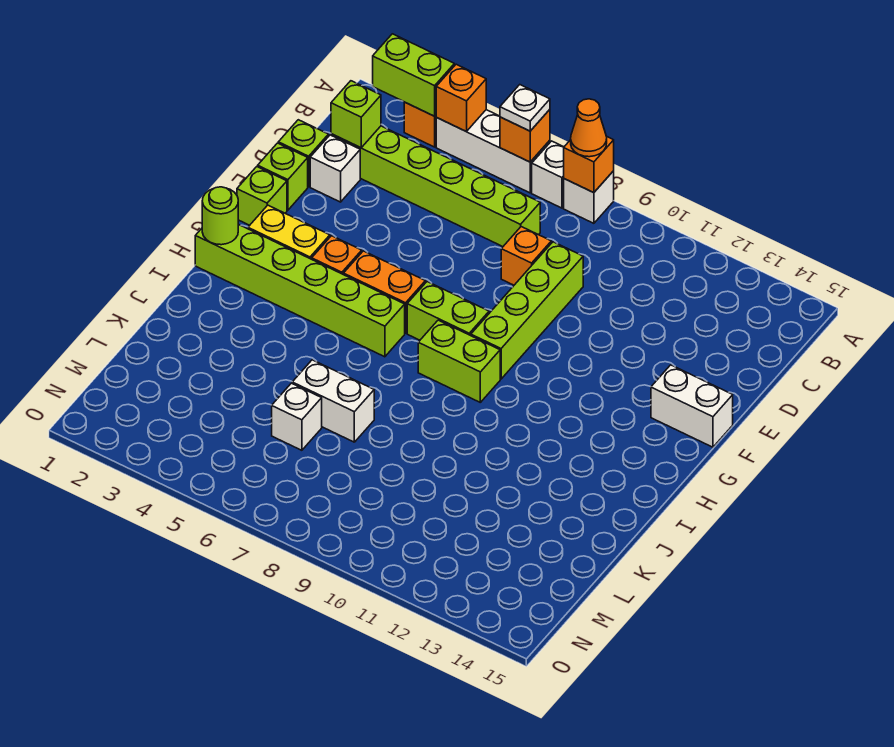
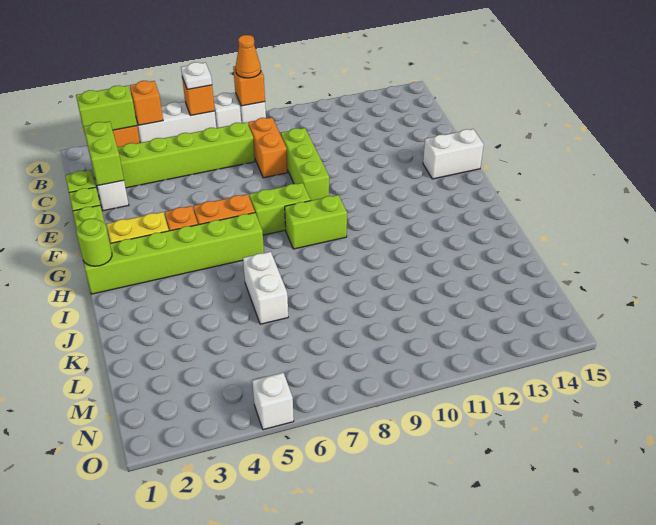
lime brick C2 level 2 -> lime brick C2:D2 level 2
orange brick D8 level 1 -> orange brick C8:D8 level 1
lime brick D9:G9 level 1 -> lime brick D9:F9 level 1
white brick K6:K7 level 1 -> white brick J6:K6 level 1
white brick L6 level 1 -> white brick O5 level 1

